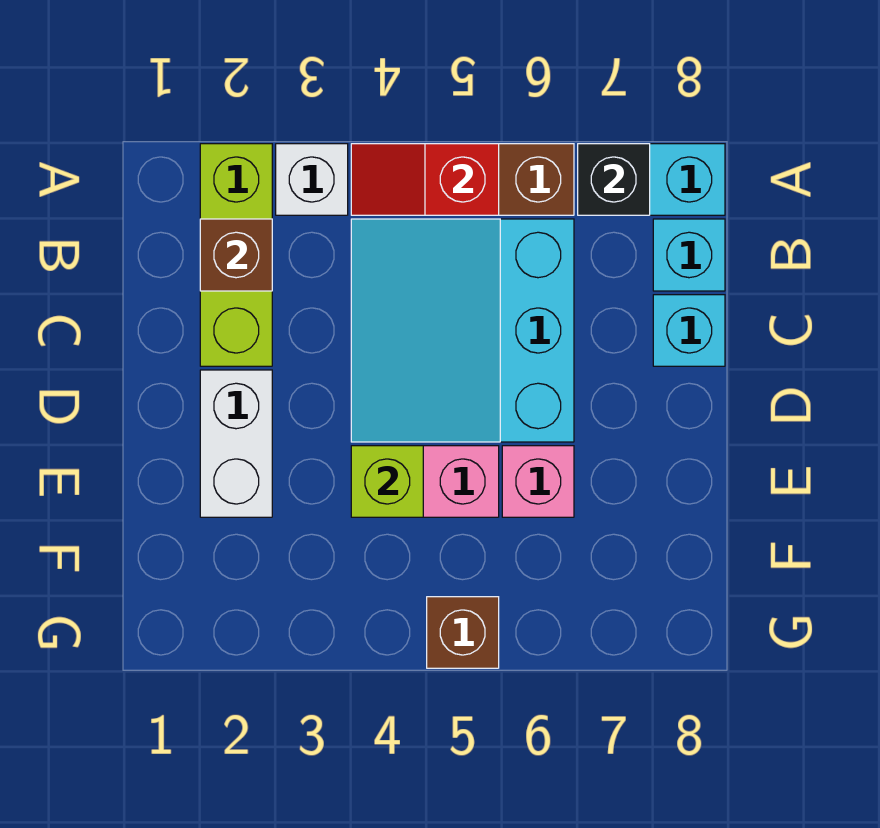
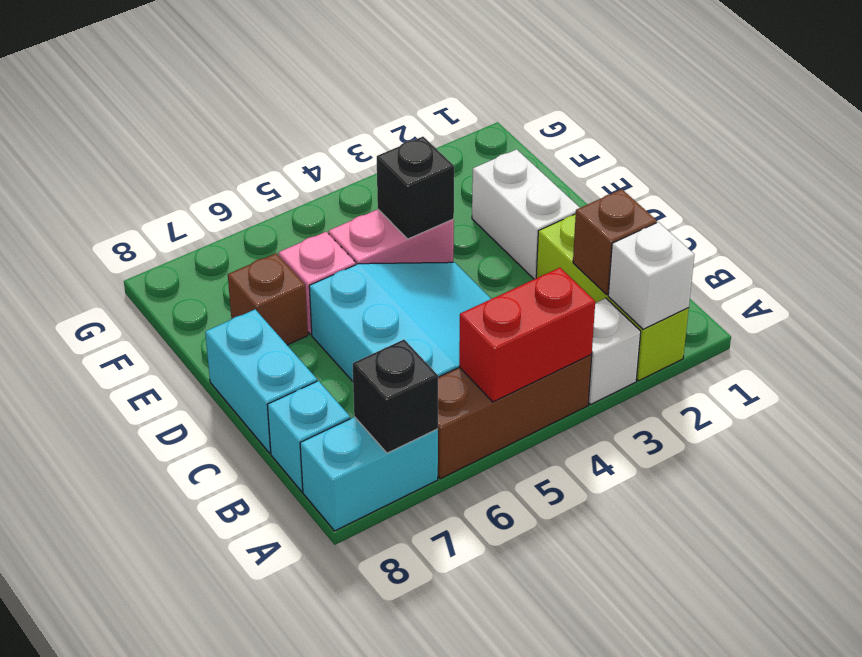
none -> white brick A2 level 2
red slope A4:A5 level 2 top 5 -> red brick A4:A5 level 2
cyan brick C8 level 1 -> cyan brick C8:D8 level 1
lime brick E4 level 2 -> black brick E4 level 2
brown brick G5 level 1 -> brown brick E7 level 1

